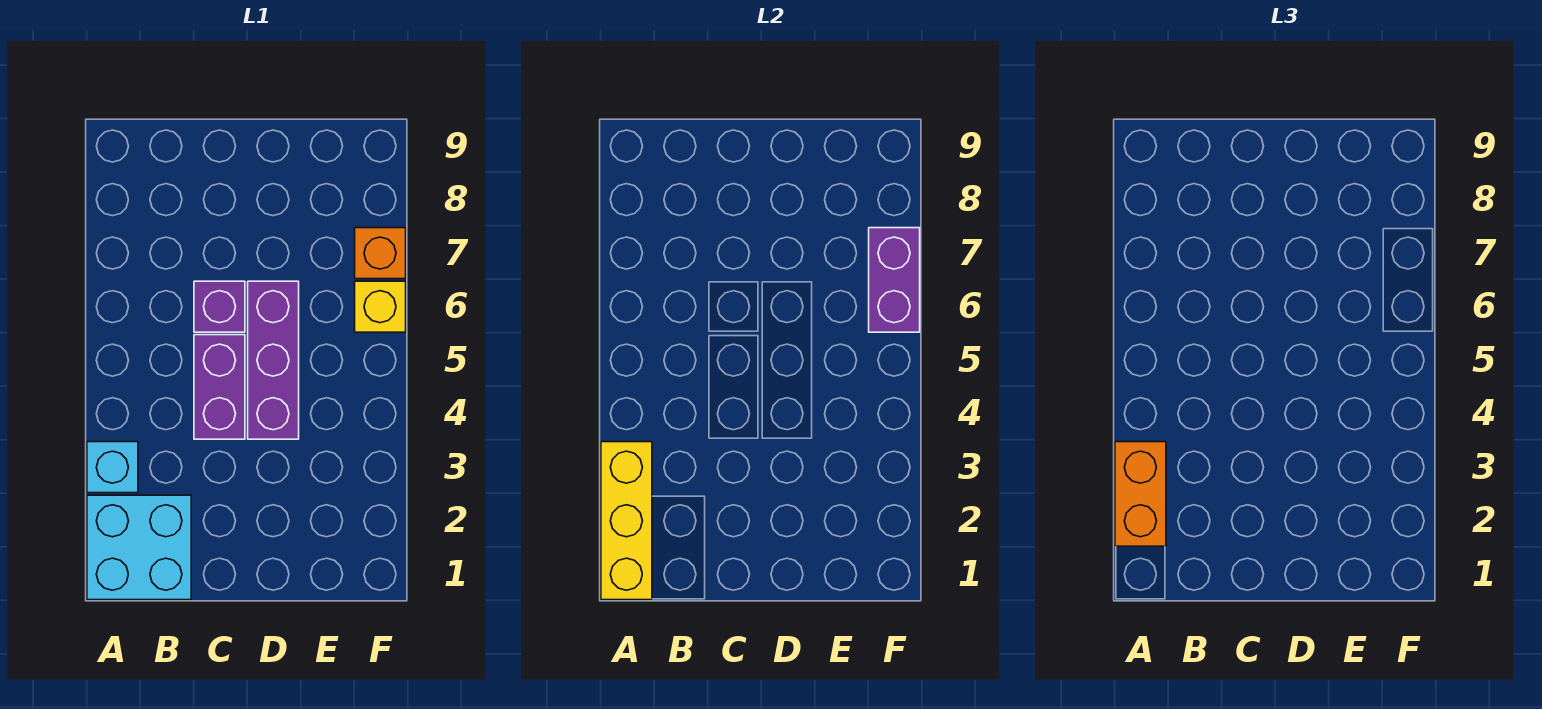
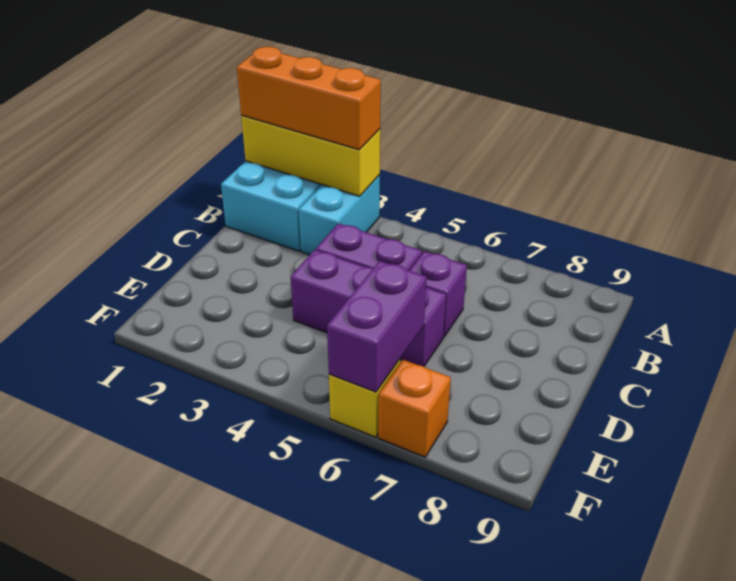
orange brick A2:A3 level 3 -> orange brick A1:A3 level 3
cyan brick A3 level 1 -> cyan brick A3:B3 level 1
purple brick F6:F7 level 2 -> purple brick E6:F6 level 2

